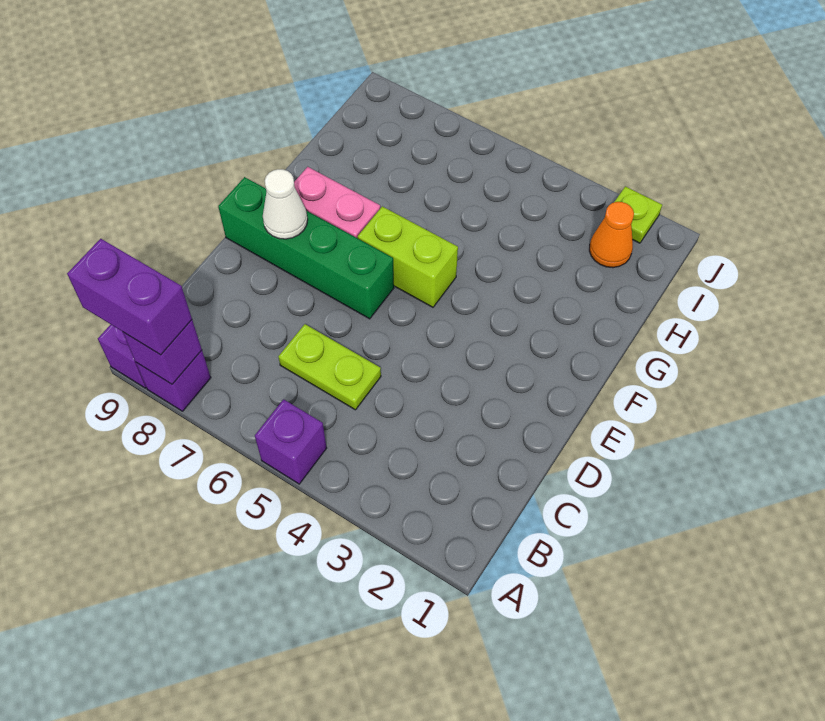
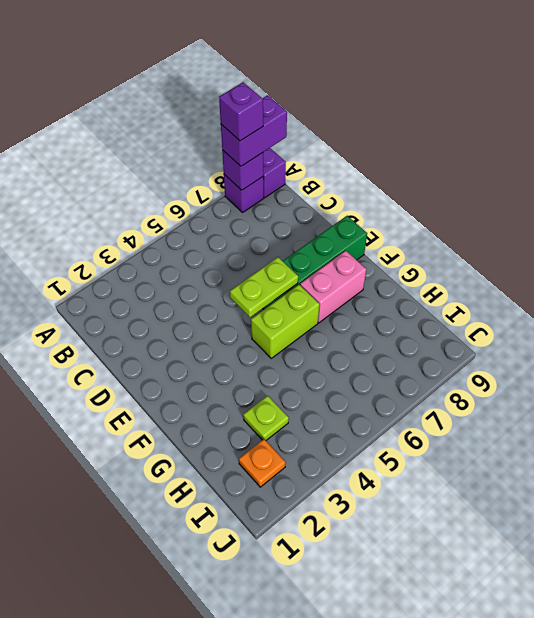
purple brick A5 level 1 -> purple brick A8 level 4
lime plate C5:C6 level 1 -> lime plate E5:E6 level 2
white cone E8 level 2 -> none
orange cone I2 level 1 -> orange plate I2 level 1
lime plate J2 level 1 -> lime plate H3 level 1

